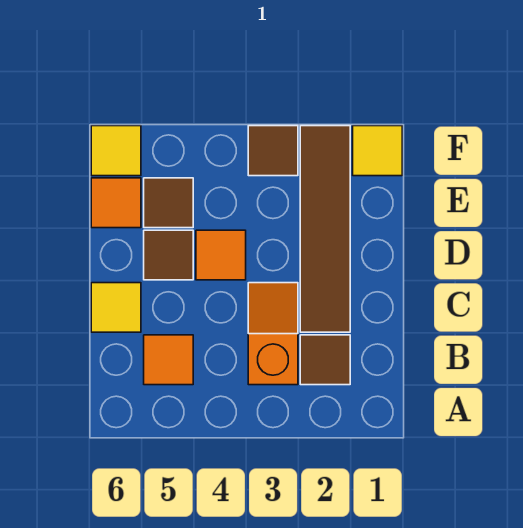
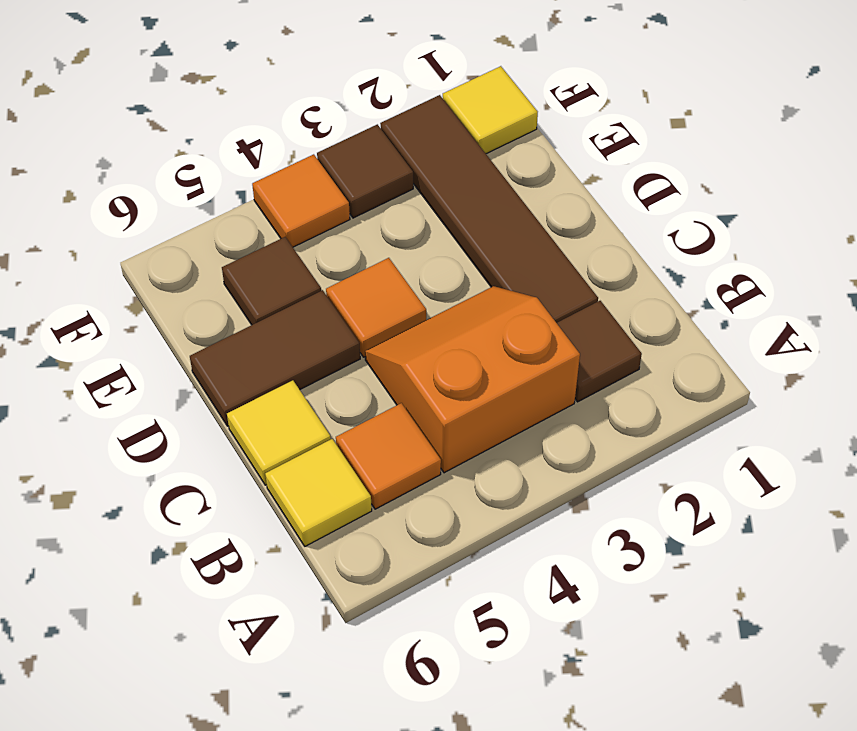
orange slope B3:C3 level 1 top B -> orange slope B3:C4 level 1 top B
brown tile D5 level 1 -> brown tile D5:D6 level 1
orange tile E6 level 1 -> orange tile F4 level 1
yellow tile F6 level 1 -> yellow tile B6 level 1

